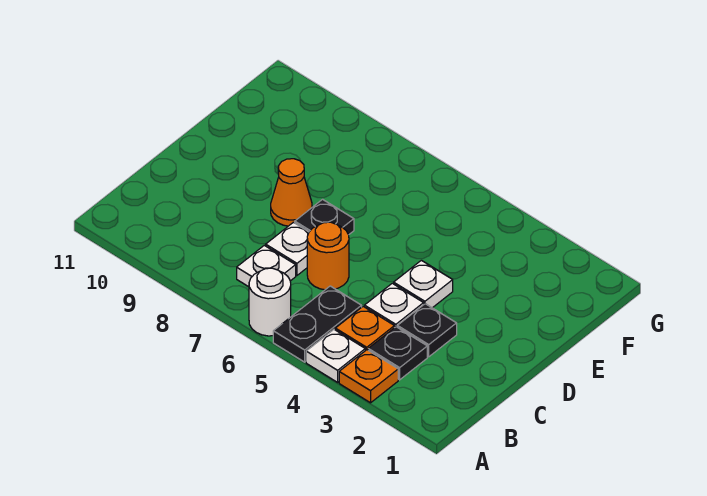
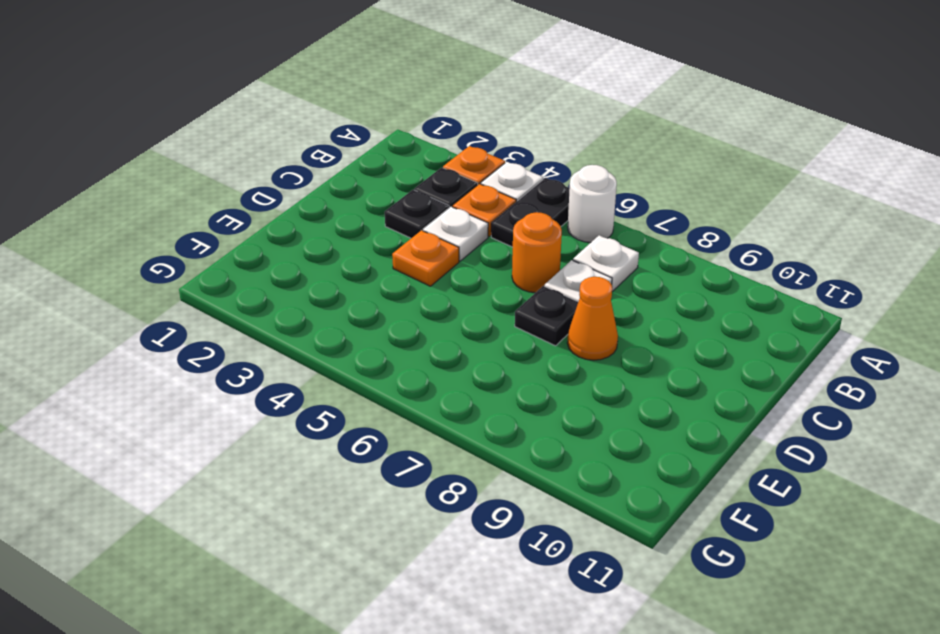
white plate D4 level 1 -> orange plate D4 level 1

